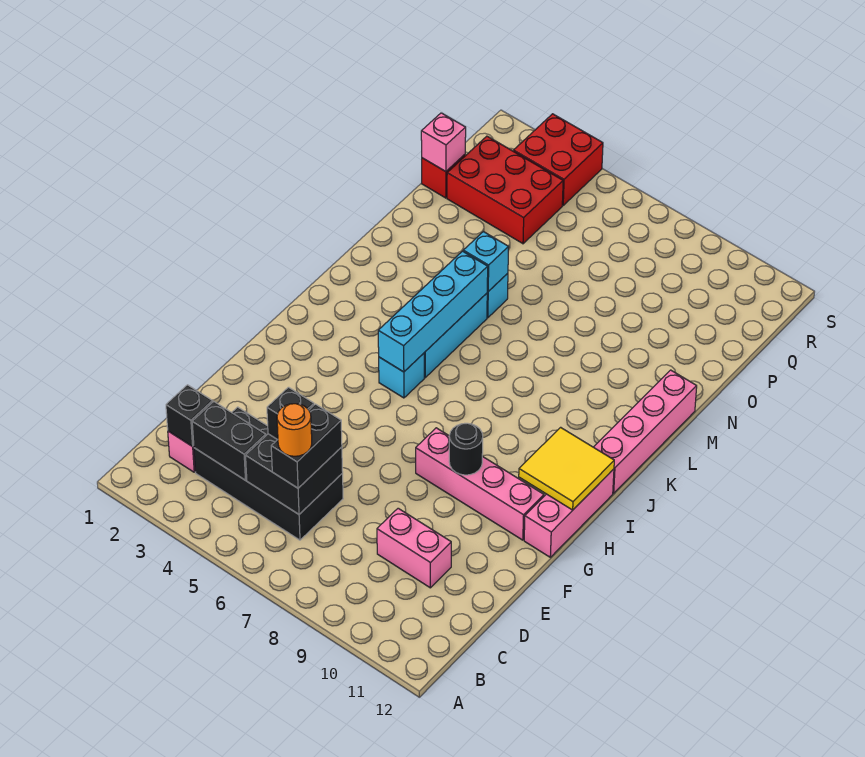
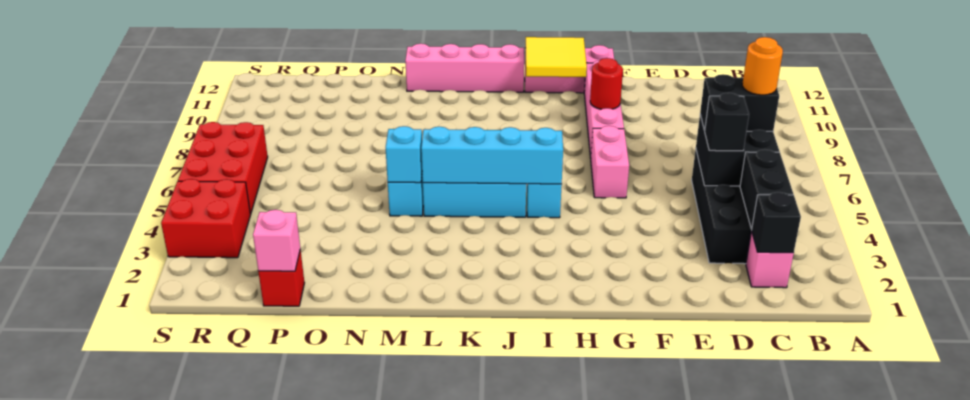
pink brick D9:D10 level 1 -> pink brick G6:G7 level 1
black round brick G9 level 2 -> red round brick G9 level 2
red brick P2:Q4 level 1 -> red brick R5:S7 level 1

